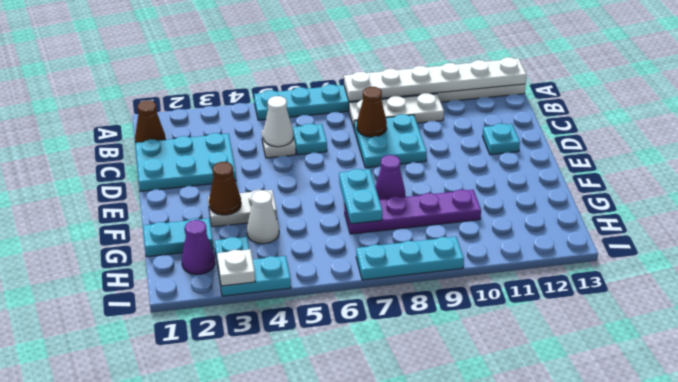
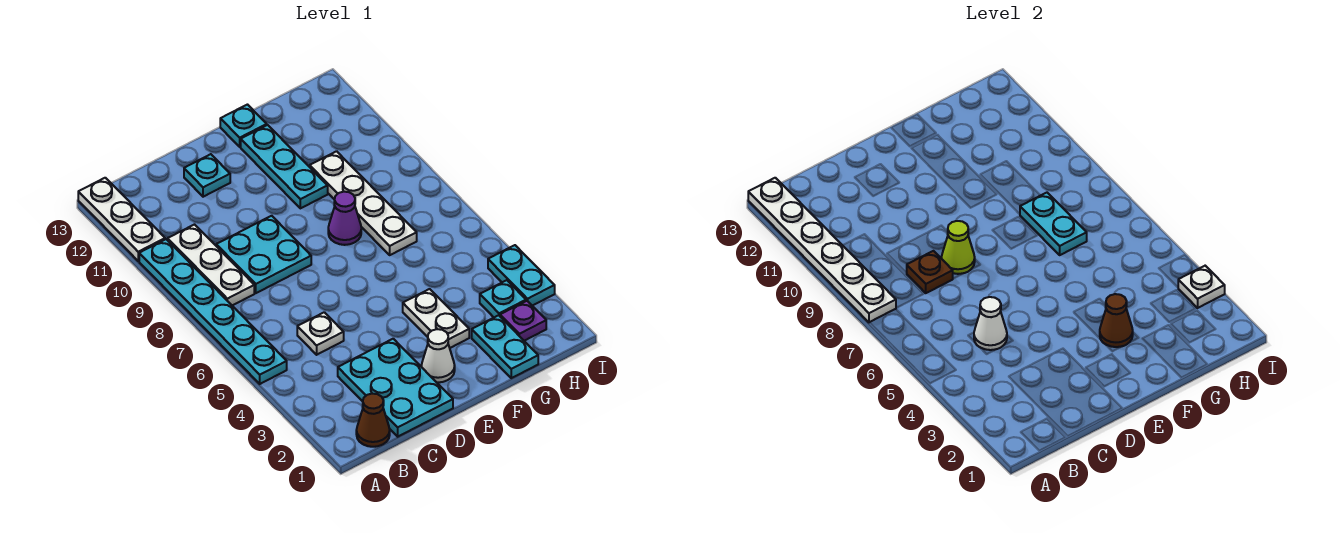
cyan plate C6 level 1 -> cyan plate F13 level 1
brown cone C8 level 2 -> brown plate C8 level 2
none -> lime cone D8 level 2
cyan plate F7:G7 level 2 -> cyan plate G7:G8 level 2
white cone G4 level 1 -> white cone E2 level 1
purple plate G7:G10 level 1 -> white plate G7:G10 level 1
purple cone H2 level 1 -> purple plate H2 level 1
cyan plate I7:I9 level 1 -> cyan plate F10:F12 level 1

